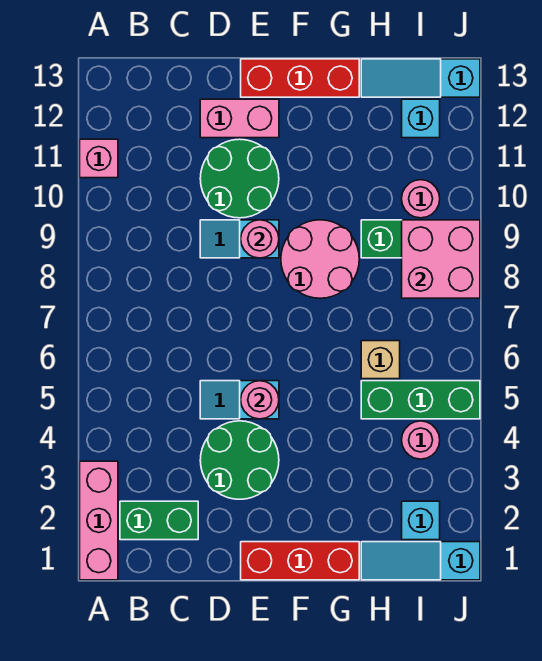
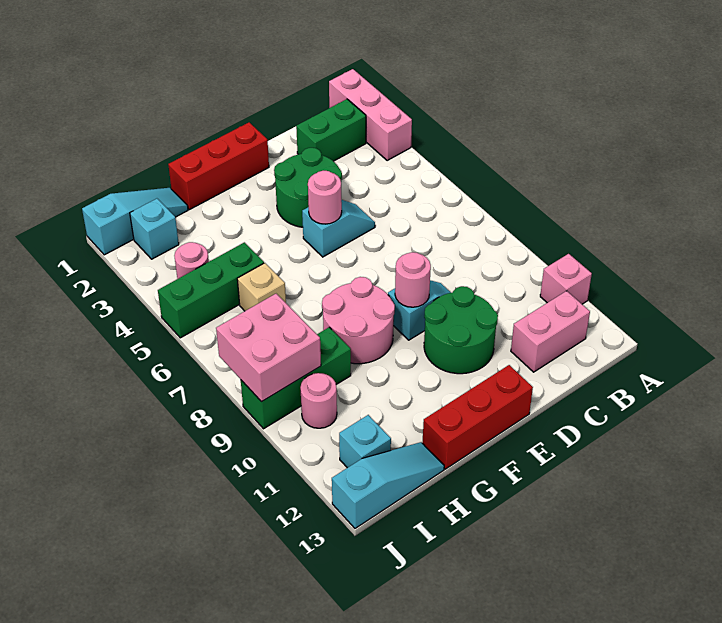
pink brick D12:E12 level 1 -> pink brick B12:C12 level 1

